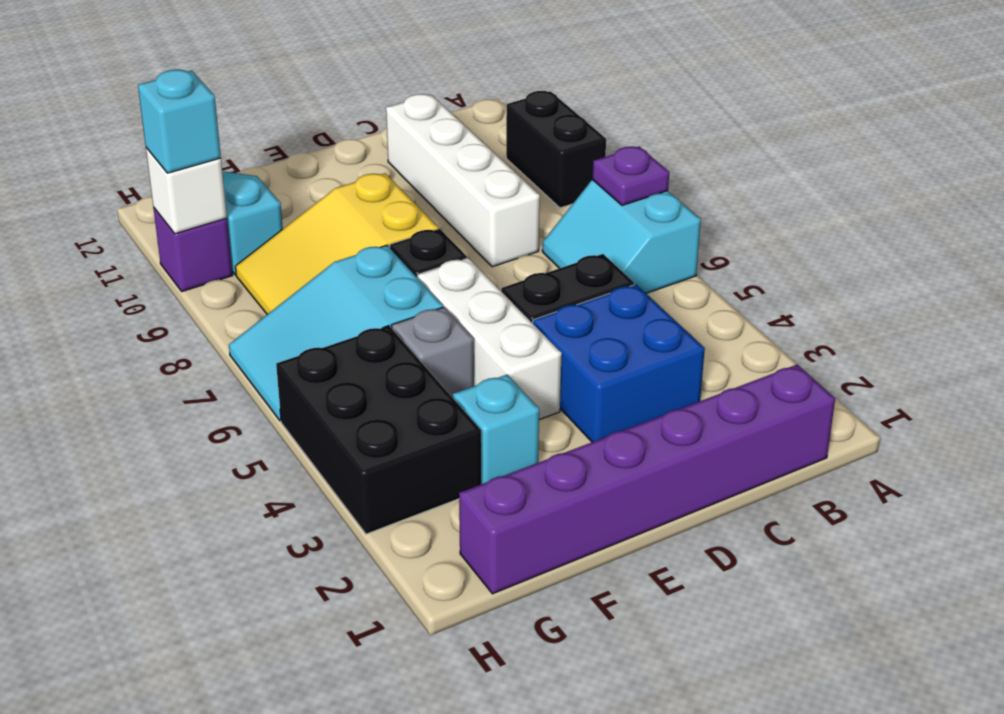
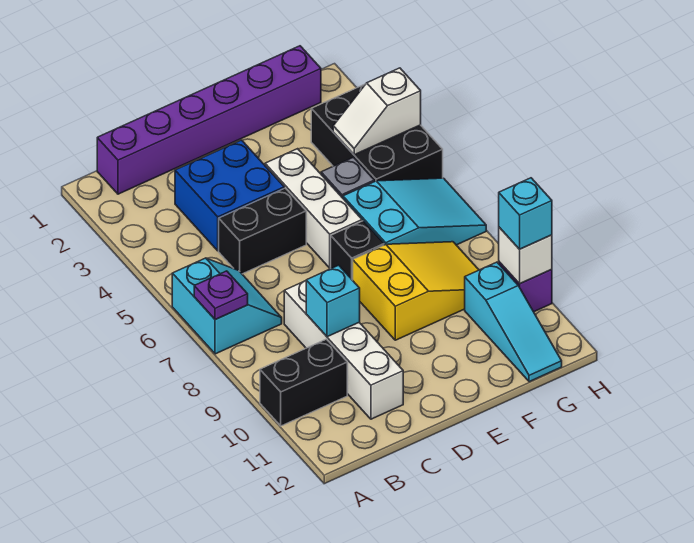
black brick A9:A10 level 1 -> black brick A10:B10 level 1
cyan brick F3 level 1 -> cyan brick C9 level 2
none -> white slope G4:H4 level 2 top H

